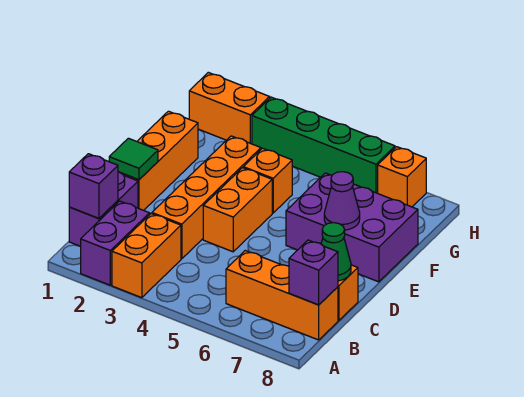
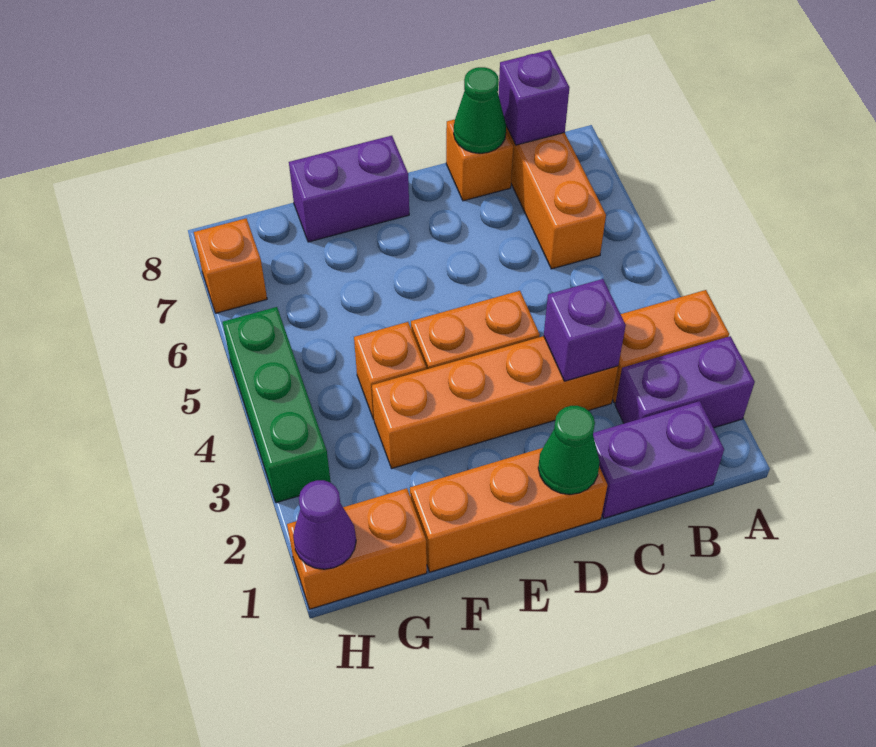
purple brick B1 level 2 -> purple brick C3 level 2
green tile D1 level 2 -> green cone D1 level 2
purple brick E6:F8 level 1 -> purple brick E8:F8 level 1
purple cone E7 level 2 -> purple cone H1 level 2
orange brick H1:H2 level 1 -> orange brick G1:H1 level 1
green brick H3:H6 level 1 -> green brick H3:H5 level 1

